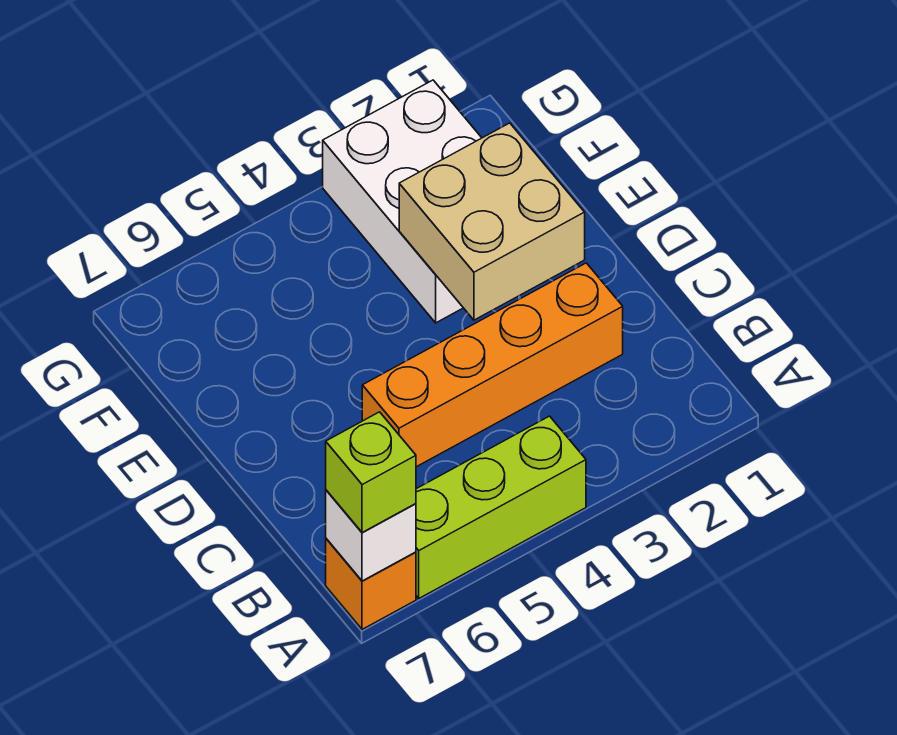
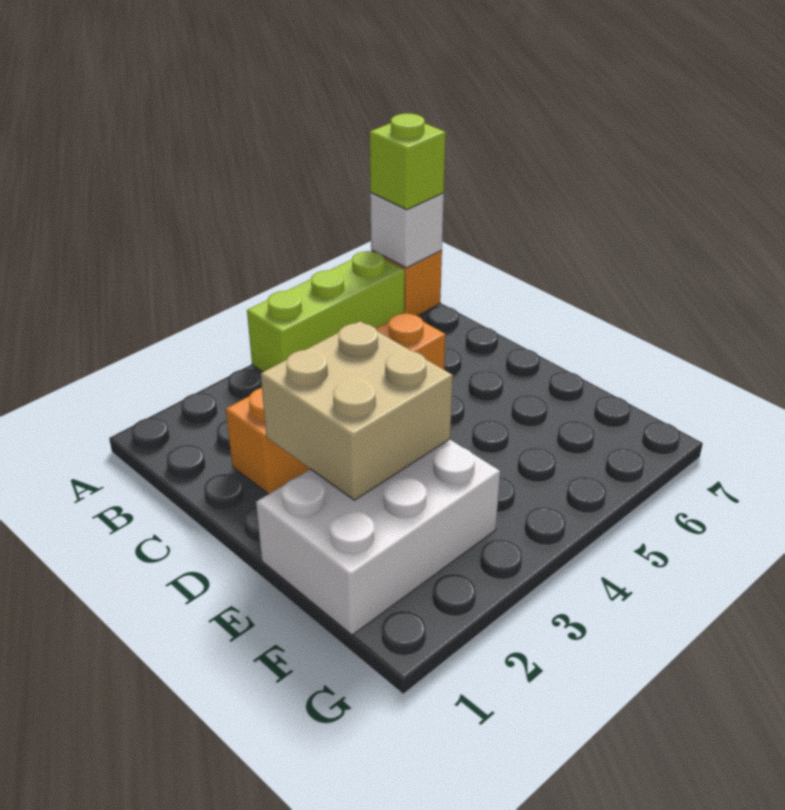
white brick E2:G3 level 1 -> white brick E1:F3 level 1

